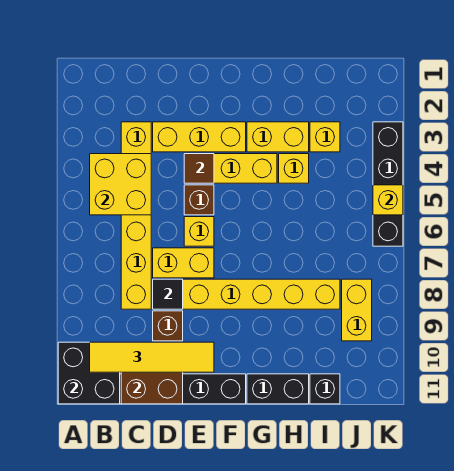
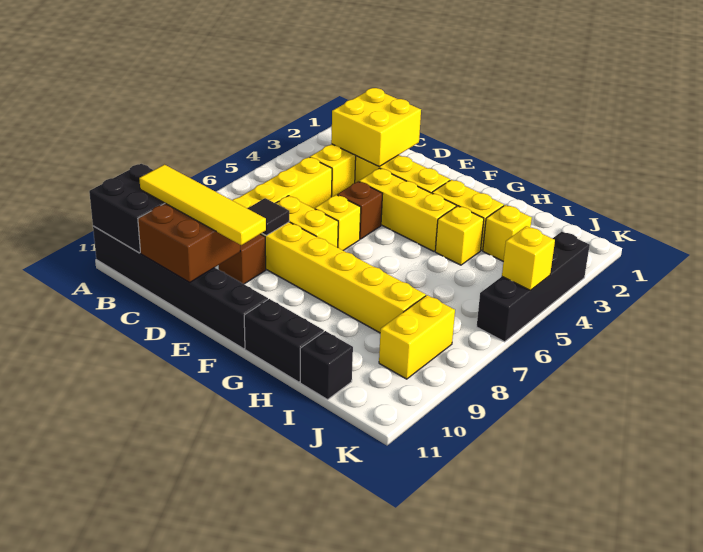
yellow brick B4:C5 level 2 -> yellow brick C2:D3 level 2
brown tile E4 level 2 -> none

